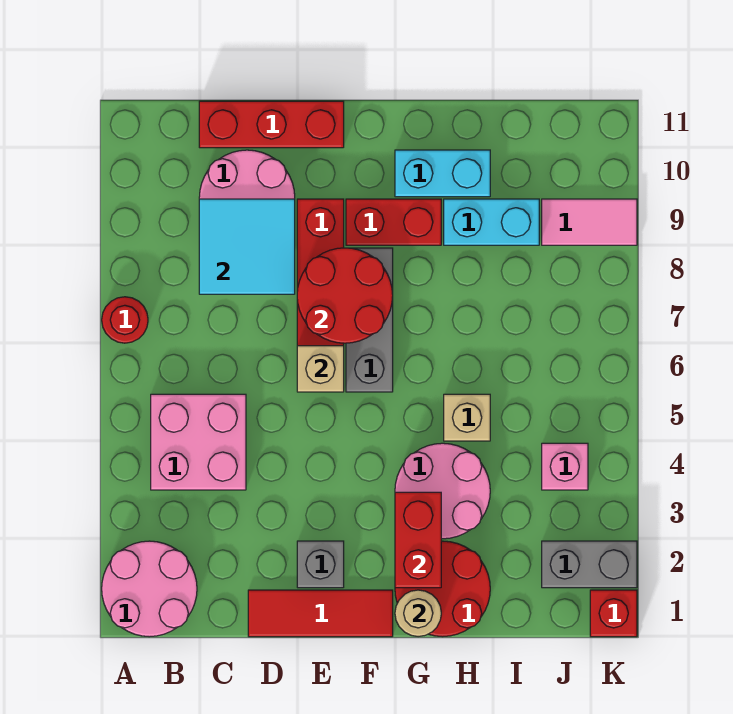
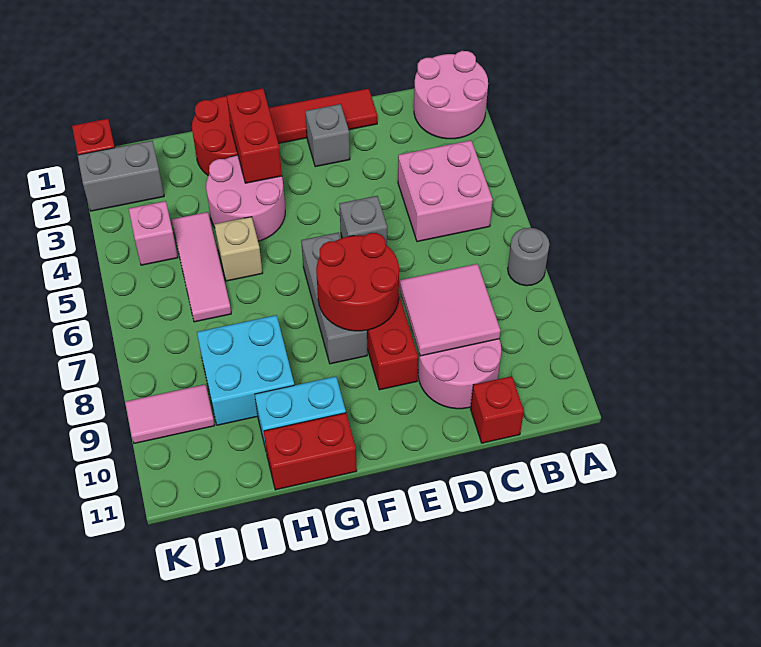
red round brick A7 level 1 -> grey round brick A7 level 1
cyan tile C8:D9 level 2 -> pink tile C8:D9 level 2
red brick C11:E11 level 1 -> red brick C11 level 1
tan brick E6 level 2 -> grey brick E6 level 2
red brick F9:G9 level 1 -> red brick G11:H11 level 1
tan round brick G1 level 2 -> none
cyan brick H9:I9 level 1 -> cyan brick H8:I9 level 1
none -> pink tile I4:I6 level 1

